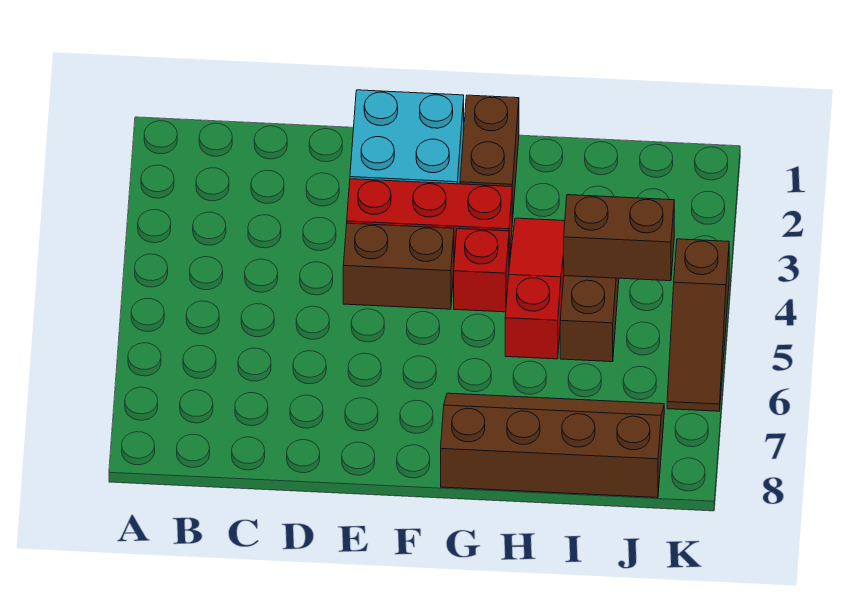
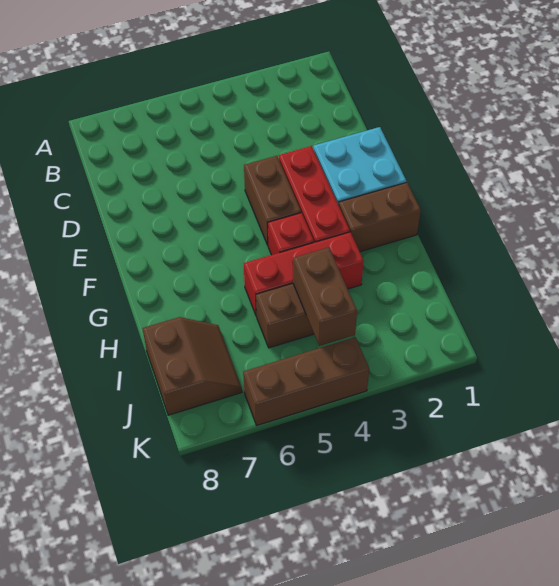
brown slope G7:J8 level 1 top 8 -> brown slope I7:J8 level 1 top 8
red slope H3:H5 level 1 top 5 -> red brick H3:H5 level 1
brown slope K4:K6 level 1 top 4 -> brown brick K4:K6 level 1

